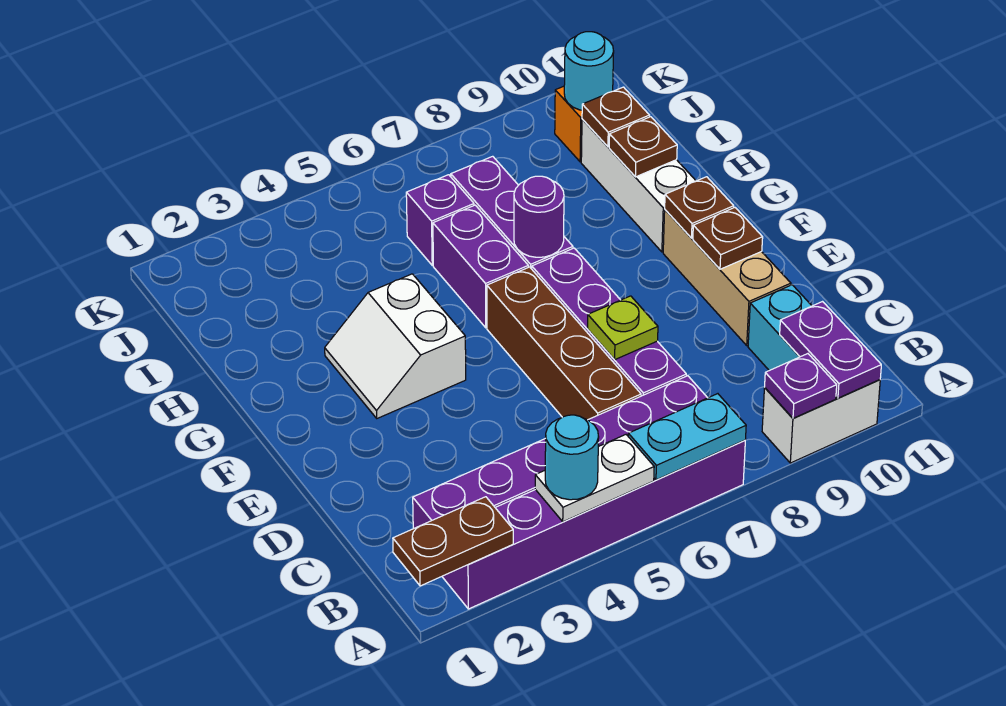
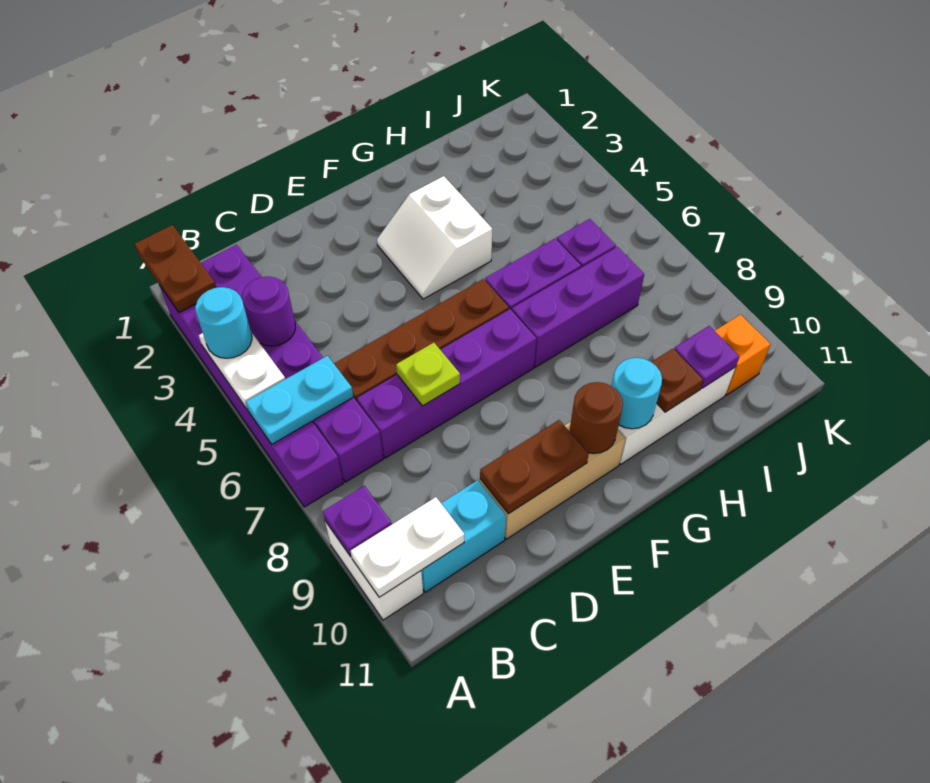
cyan plate A6:A7 level 2 -> cyan plate A6:B6 level 2
purple plate A10:B10 level 2 -> white plate A10:B10 level 2
brown plate E10 level 2 -> brown plate D10:E10 level 2
white slope F3:G4 level 1 top 4 -> white slope F3:G4 level 1 top G
brown plate F10 level 2 -> brown round brick F10 level 2
purple round brick G7 level 2 -> purple round brick B4 level 2
brown plate I10 level 2 -> purple plate I10 level 2
cyan round brick J10 level 2 -> cyan round brick G10 level 2

